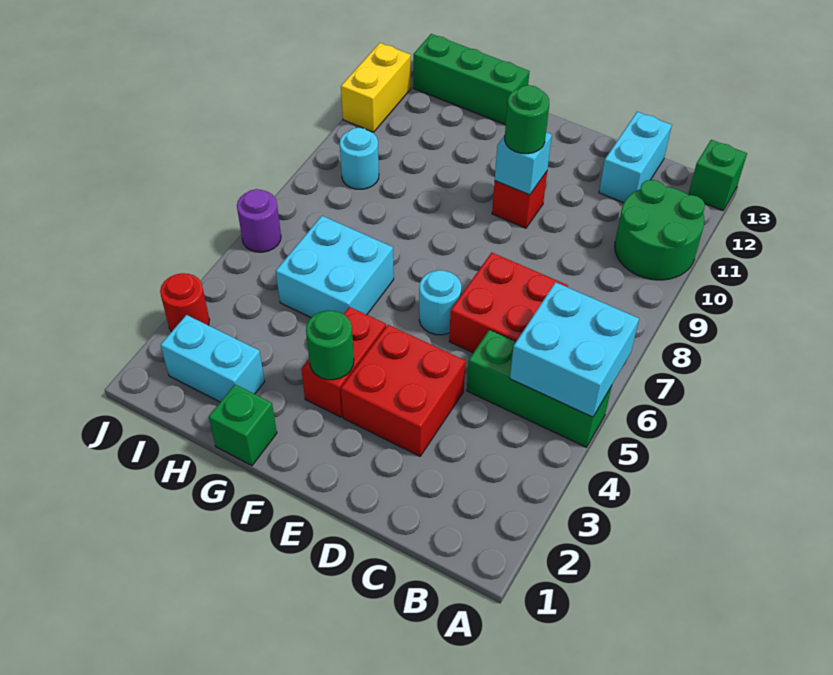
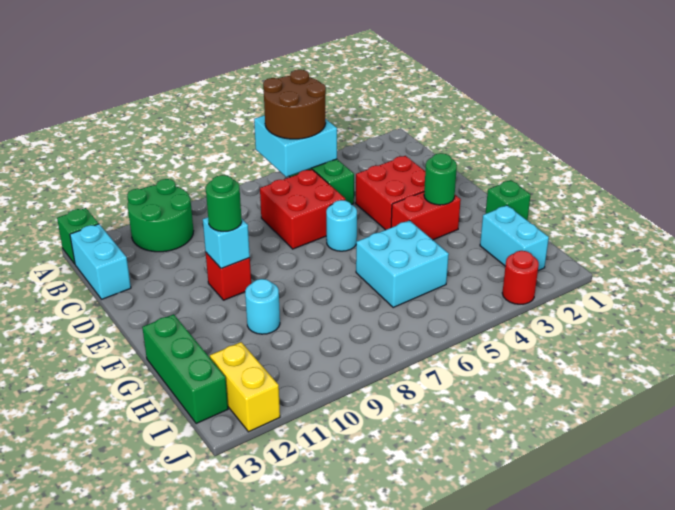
none -> brown round brick A5:B6 level 3
cyan brick C12:C13 level 1 -> cyan brick B13:C13 level 1
cyan round brick I9 level 1 -> cyan round brick G10 level 1
purple round brick J6 level 1 -> none
yellow brick J11:J12 level 1 -> yellow brick I12:J12 level 1

